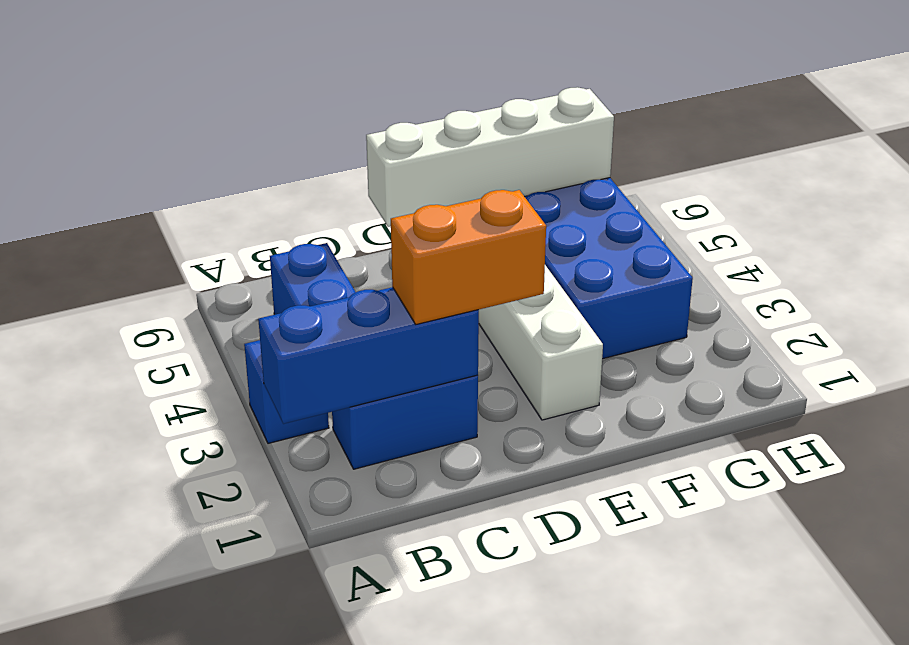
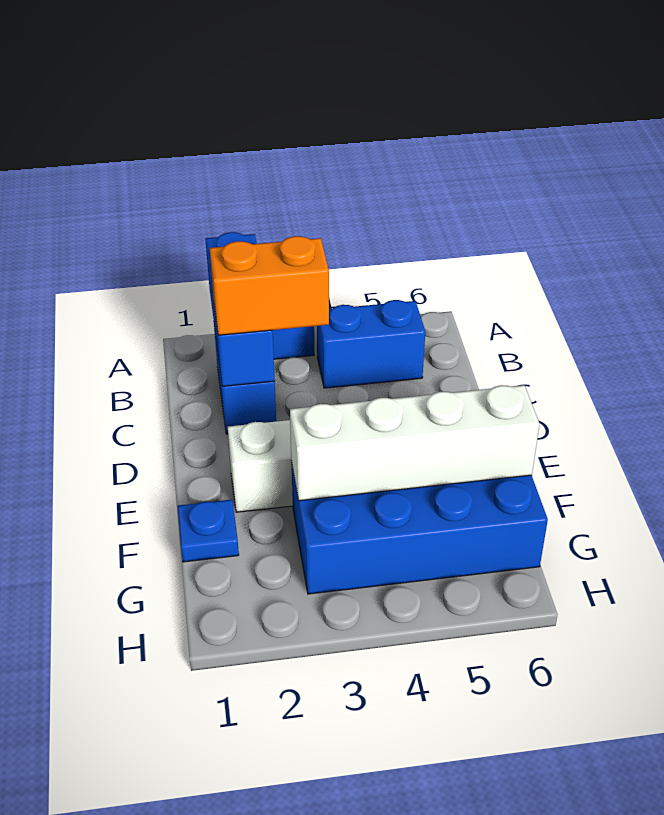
orange brick C2:D2 level 3 -> orange brick C2:C3 level 3
white brick D6:G6 level 2 -> white brick F3:F6 level 2
none -> blue plate F1 level 1

